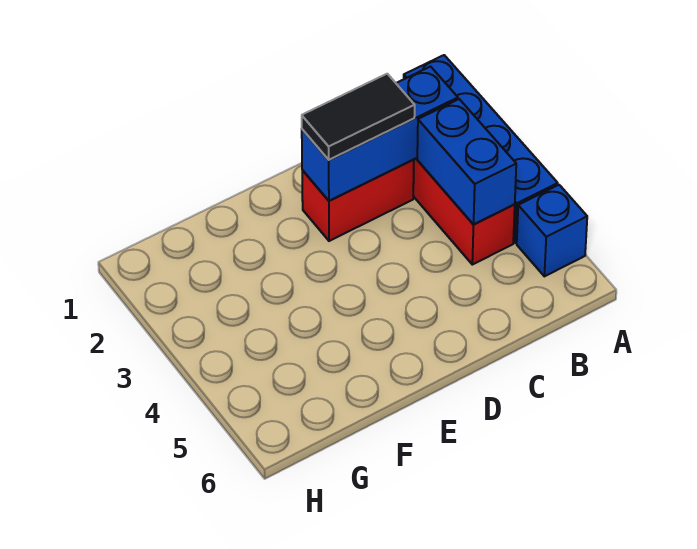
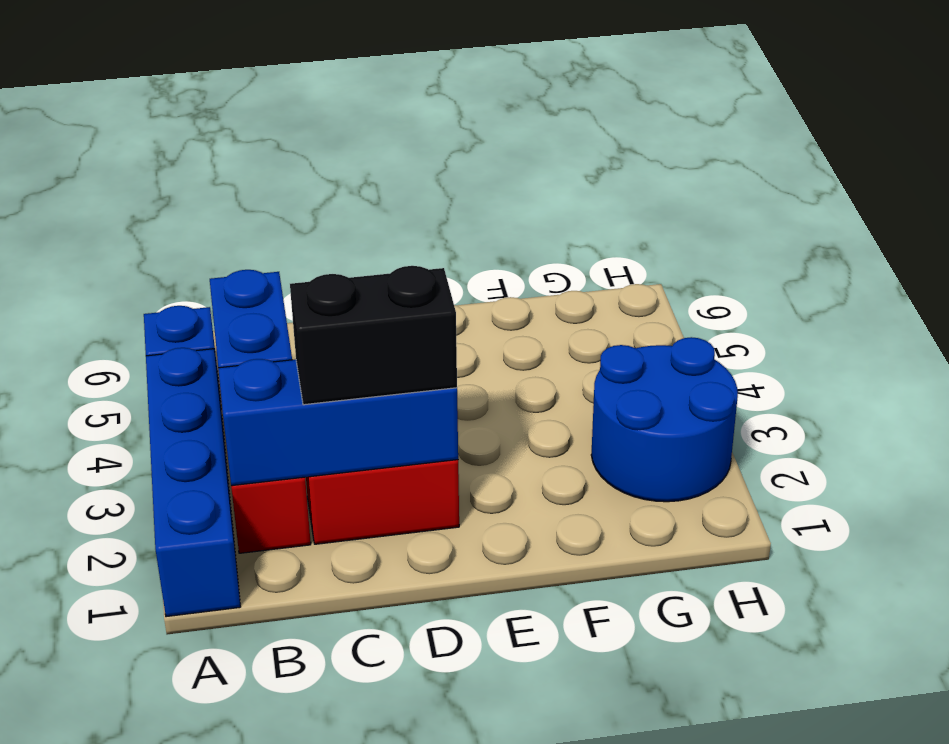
black tile C2:D2 level 3 -> black brick C2:D2 level 3
none -> blue round brick G2:H3 level 1

